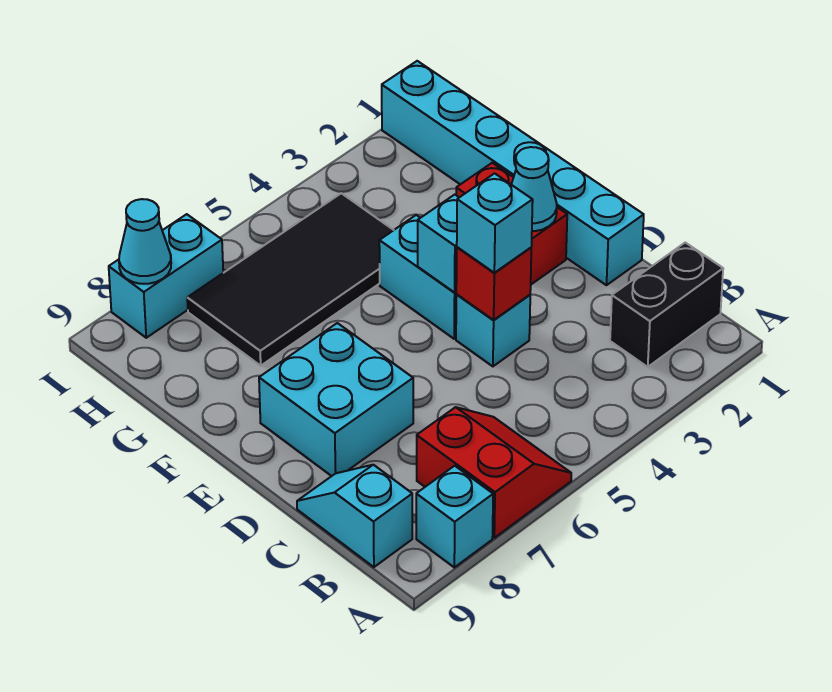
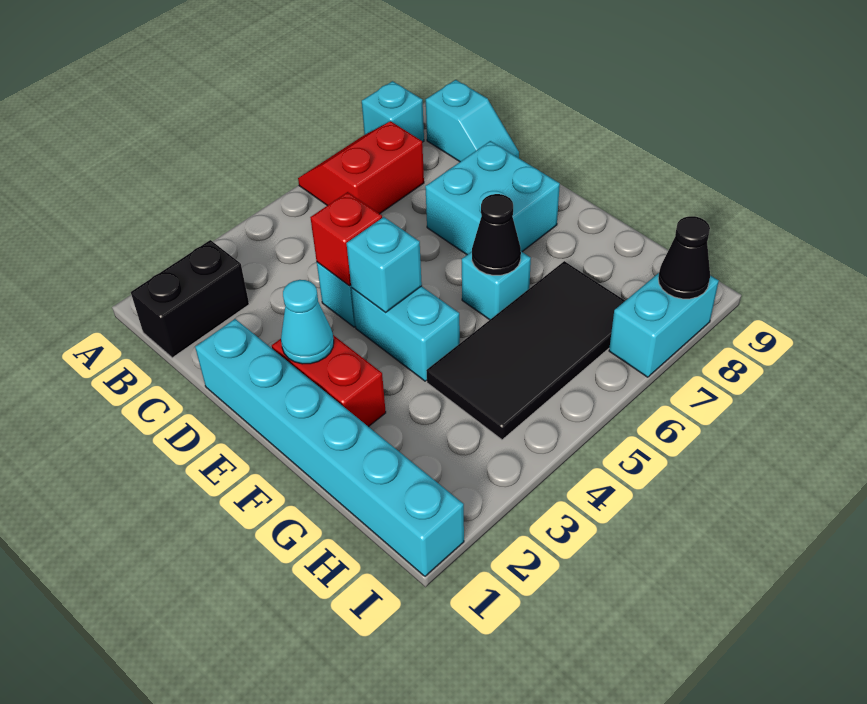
red slope A6:B7 level 1 top 7 -> red slope A6:B7 level 1 top B
cyan brick D4 level 3 -> cyan brick F6 level 1
none -> black cone F6 level 2
cyan cone I8 level 2 -> black cone I8 level 2

